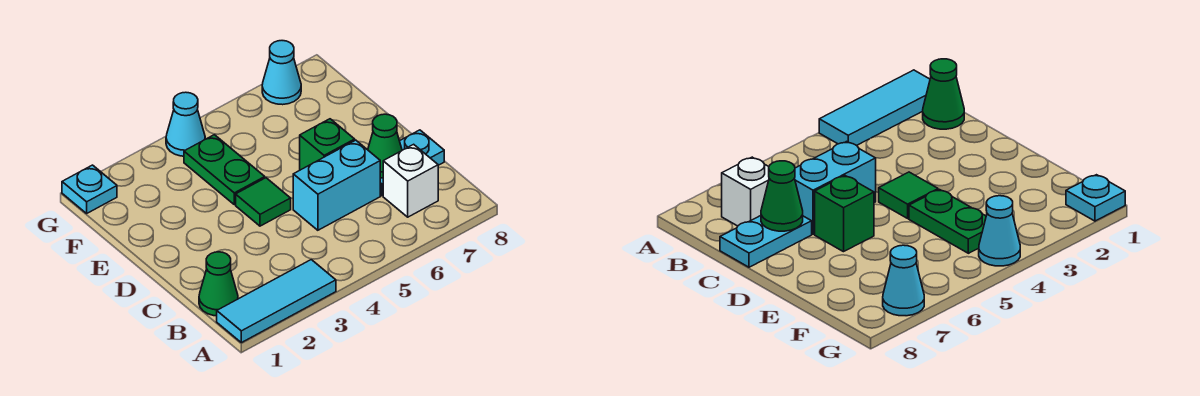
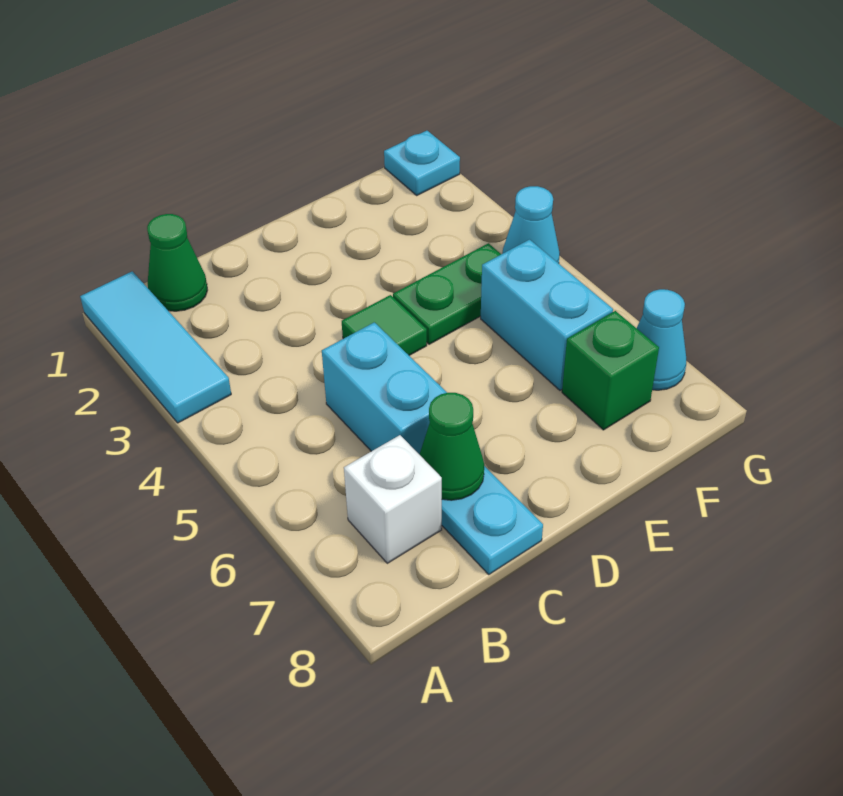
green brick D6 level 1 -> green brick F7 level 1
none -> cyan brick F5:F6 level 1

